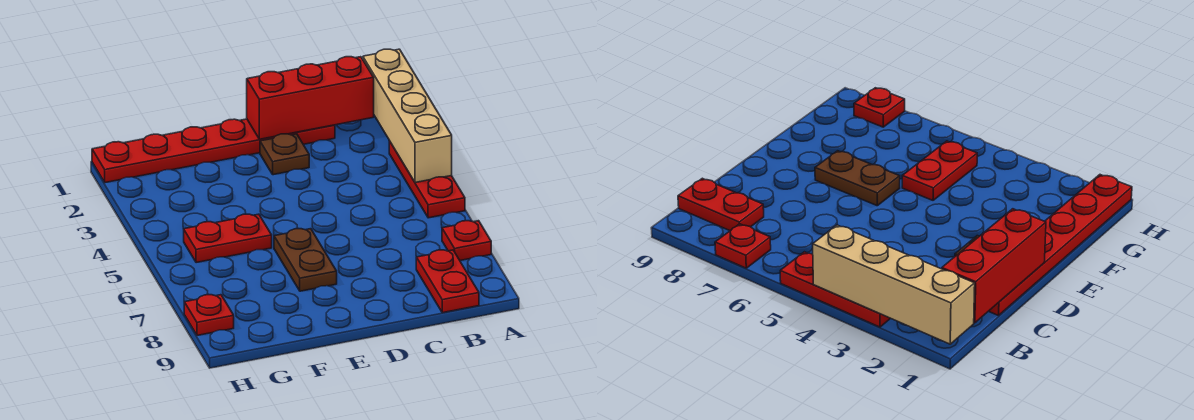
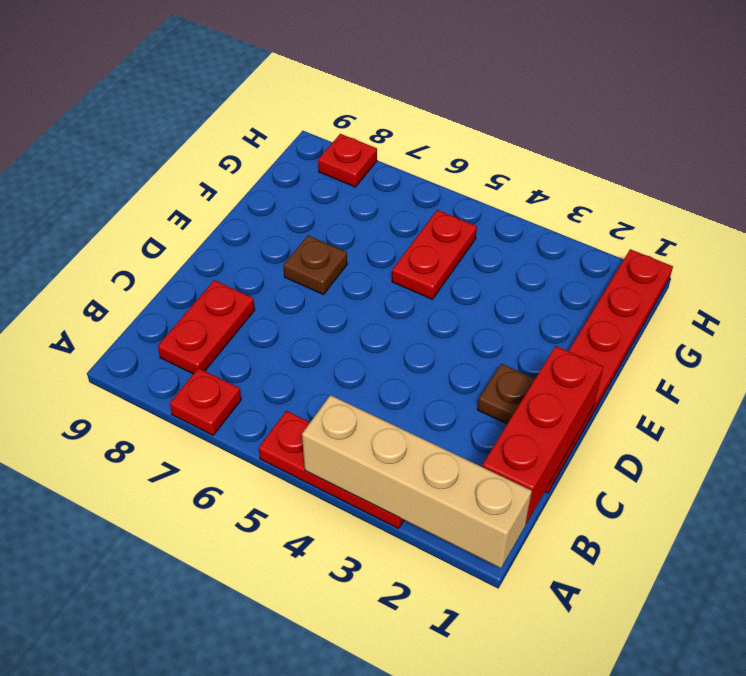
red plate B8:B9 level 1 -> red plate B8:C8 level 1
brown plate E6:E7 level 1 -> brown plate E7 level 1

